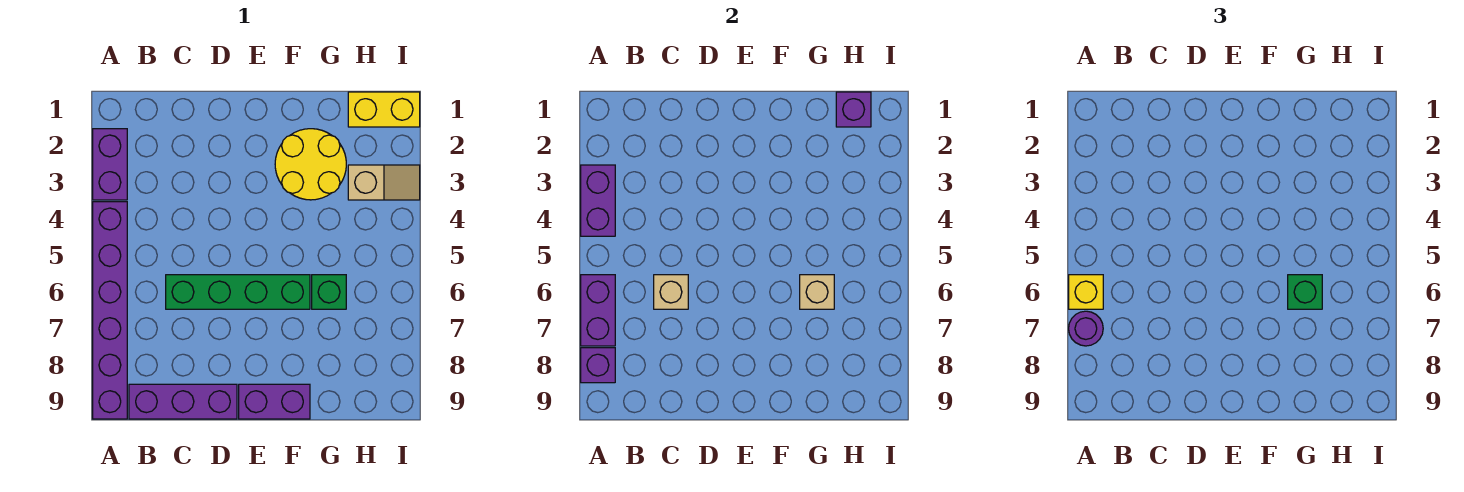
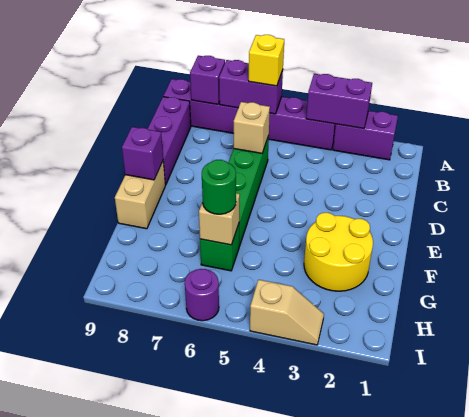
purple round brick A7 level 3 -> purple round brick I6 level 1
purple brick E9:F9 level 1 -> tan brick E9:F9 level 1
green brick G6 level 3 -> green round brick G6 level 3
yellow brick H1:I1 level 1 -> none
purple brick H1 level 2 -> purple brick E9 level 2
tan slope H3:I3 level 1 top H -> tan slope I3:I4 level 1 top 4

